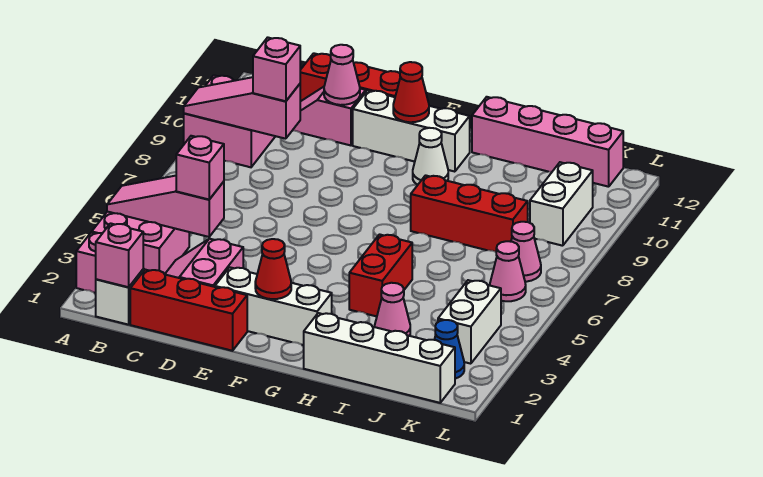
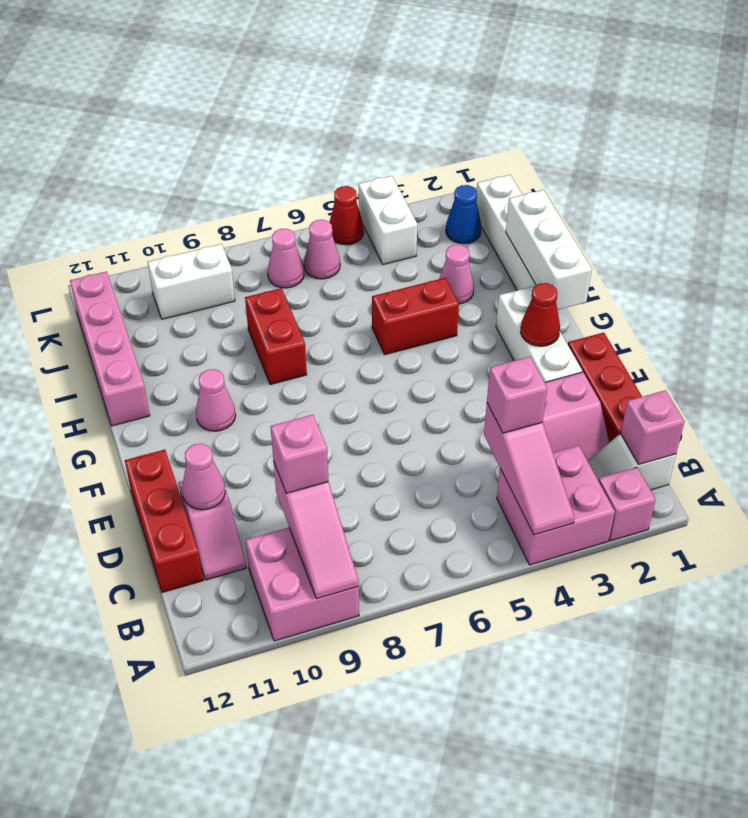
white brick E11:G11 level 1 -> white brick G1:I1 level 2
red cone F11 level 2 -> red cone L5 level 1
white cone G10 level 1 -> pink cone G10 level 1
red brick H8:J8 level 1 -> red brick H8:I8 level 1
white brick K3:K4 level 1 -> white brick K4:L4 level 1

